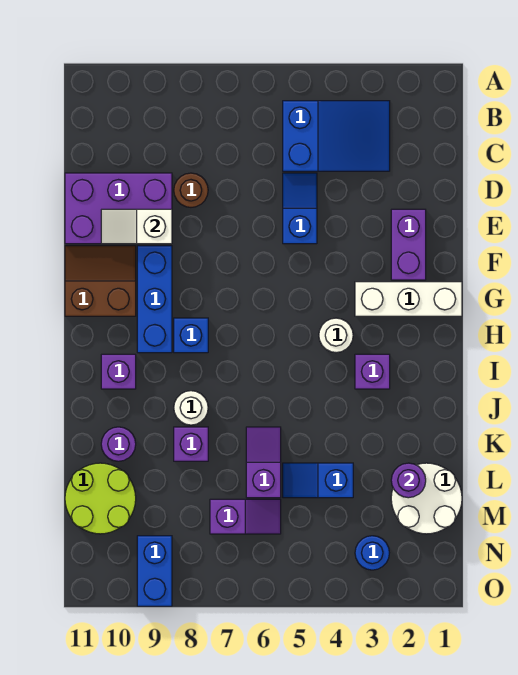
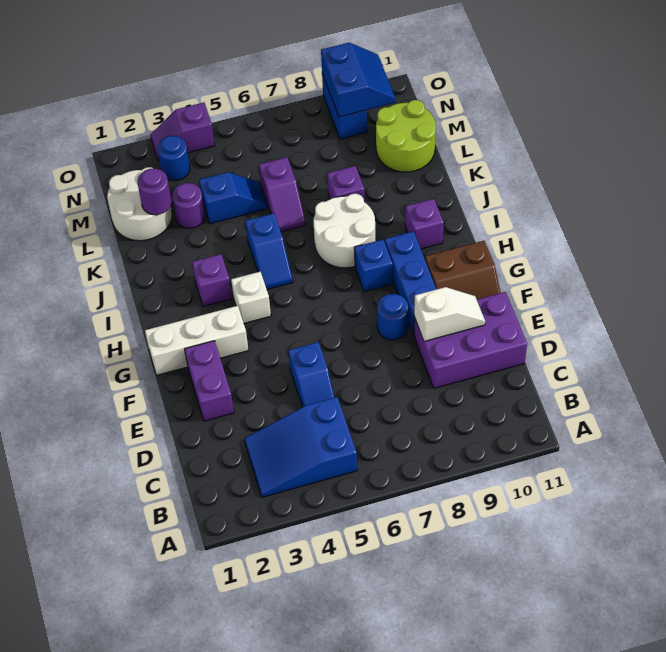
brown round brick D8 level 1 -> none
none -> blue round brick F8 level 1
white round brick H4 level 1 -> white brick H4 level 1
none -> blue slope I5:J5 level 1 top J
white round brick J8 level 1 -> white round brick I7:J8 level 1
purple round brick K10 level 1 -> purple round brick L3 level 1
purple slope M6:M7 level 1 top 7 -> purple slope O3:O4 level 1 top 4
none -> blue slope N9:O10 level 2 top 9

